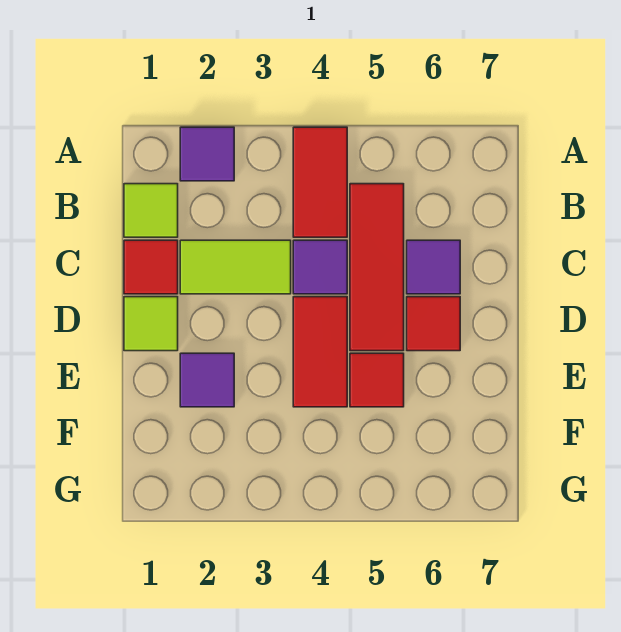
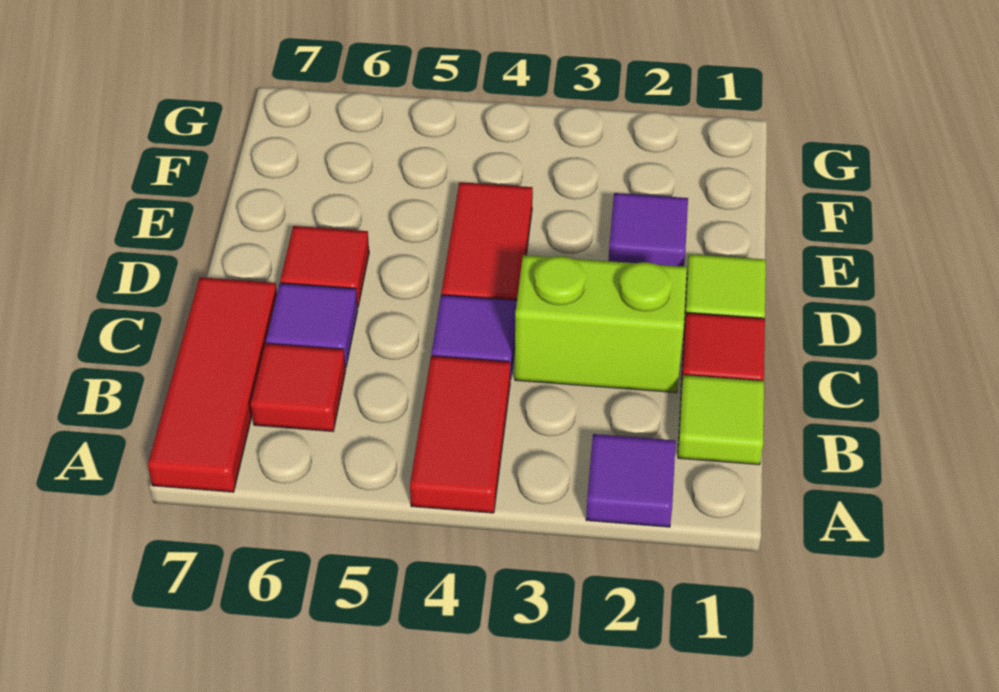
red tile B5:D5 level 1 -> red tile A7:C7 level 1
lime tile C2:C3 level 1 -> lime brick C2:C3 level 1
red tile E5 level 1 -> red tile B6 level 1

